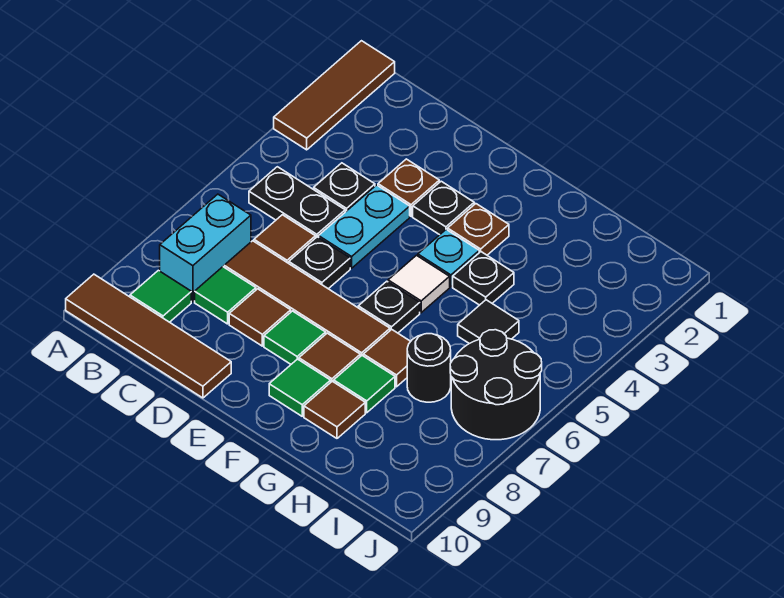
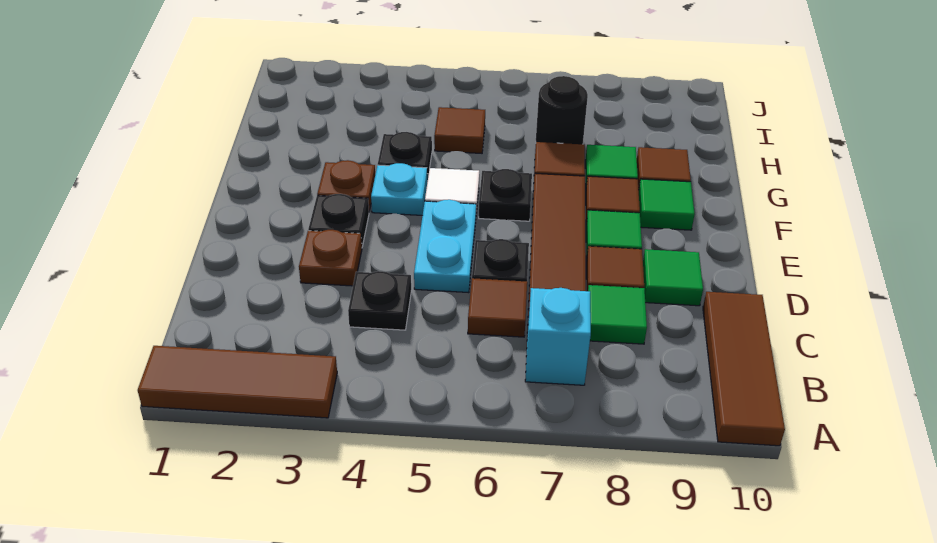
brown tile A10:D10 level 1 -> brown tile A10:C10 level 1
black plate B5:C5 level 1 -> none
cyan brick B7:B8 level 1 -> cyan brick B7 level 1
green tile B9 level 1 -> green tile D9 level 1
cyan plate D4:D5 level 1 -> cyan plate D5:E5 level 1
black tile H5 level 1 -> brown tile H5 level 1
black round brick I6:J7 level 1 -> none

